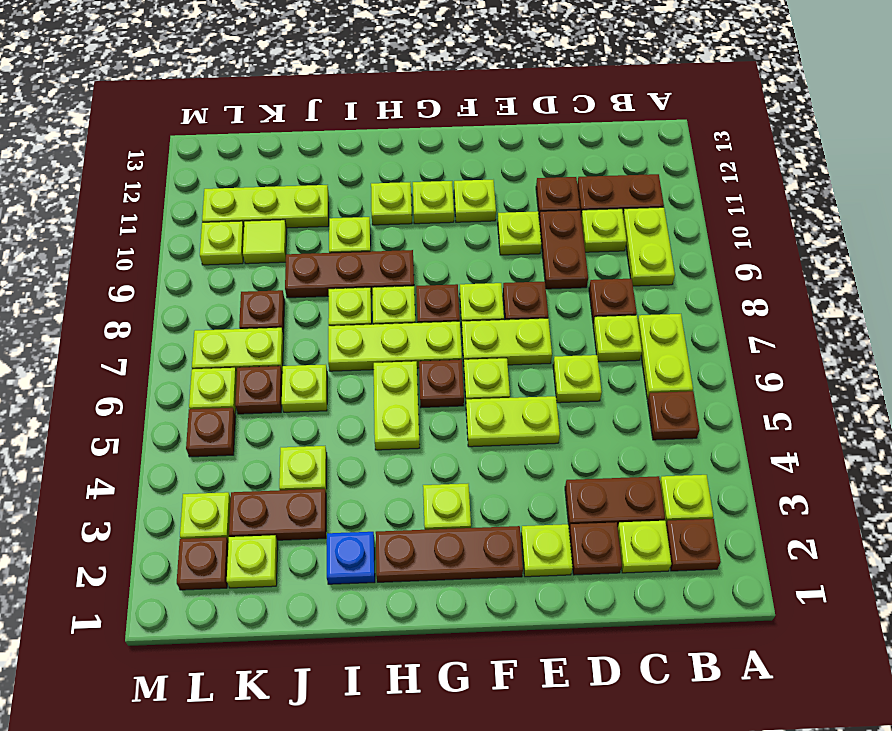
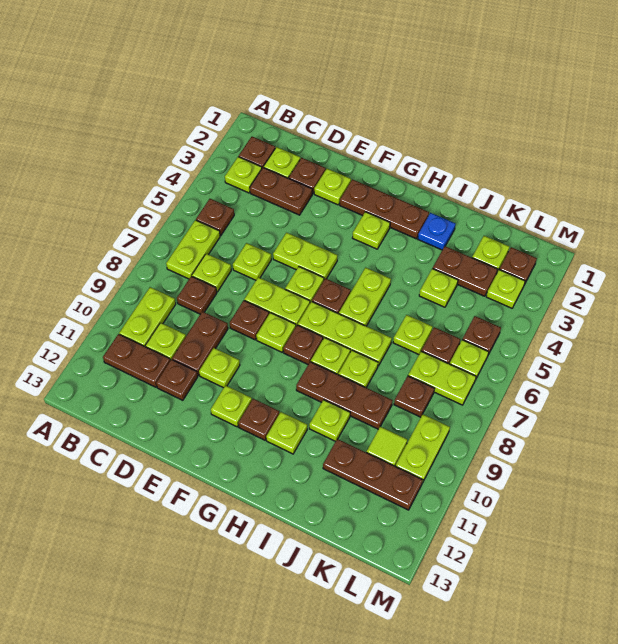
lime plate G11 level 1 -> brown plate G11 level 1
lime plate J11:L11 level 1 -> brown plate J11:L11 level 1
lime plate L10 level 1 -> lime plate L9:L10 level 1

